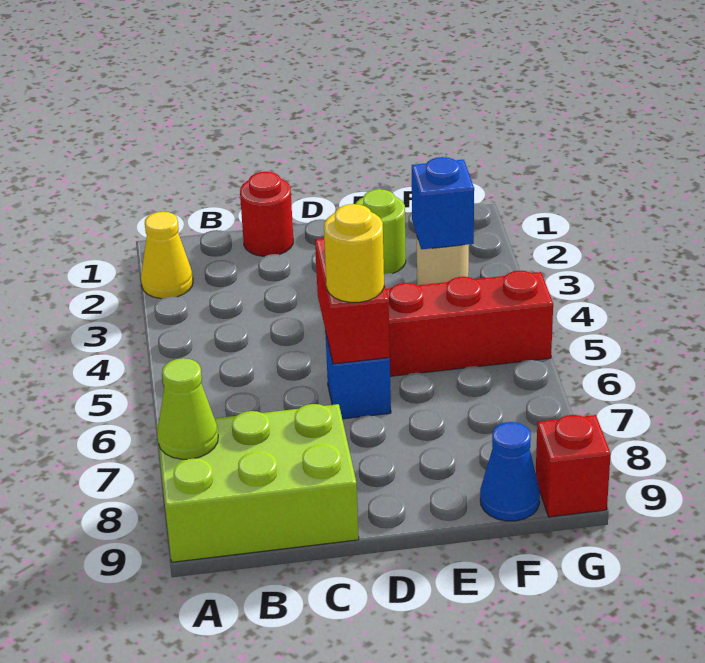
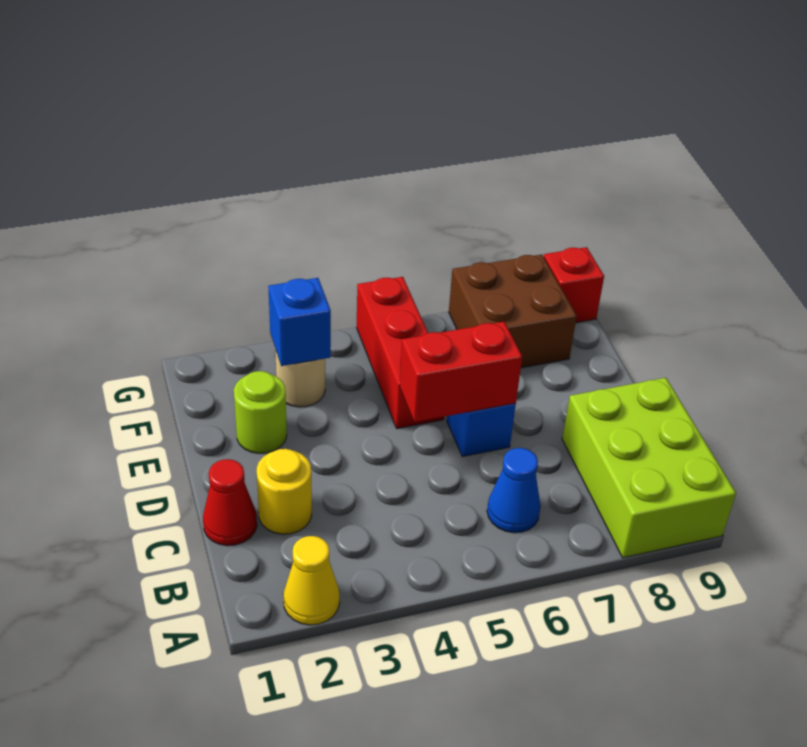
lime cone A8 level 2 -> none
red round brick C1 level 1 -> red cone C1 level 1
yellow round brick D6 level 3 -> yellow round brick C2 level 1
none -> brown brick F7:G8 level 1
blue cone F9 level 1 -> blue cone B6 level 1

